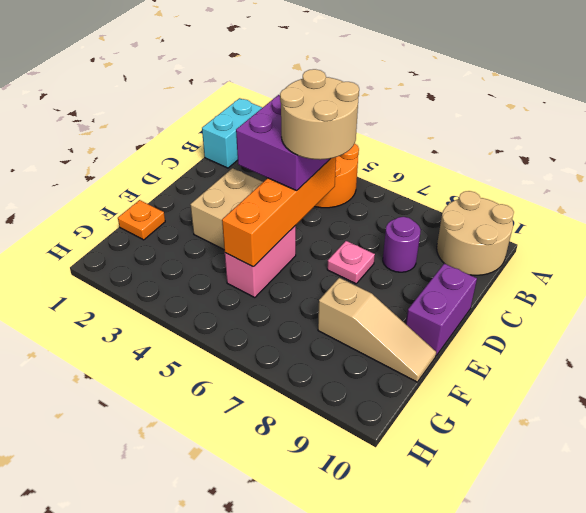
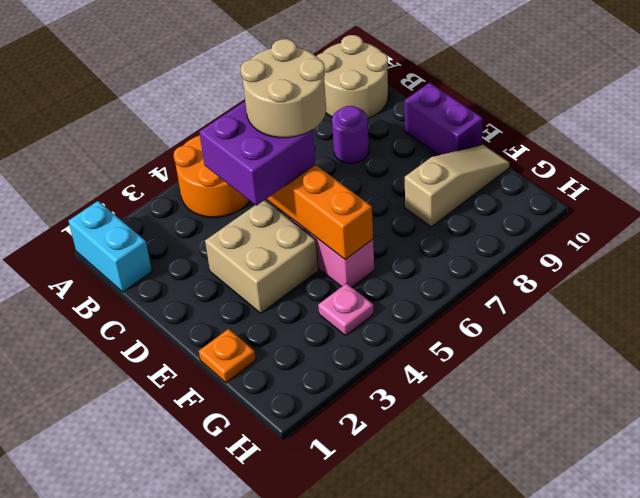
pink plate D7 level 1 -> pink plate G4 level 1

